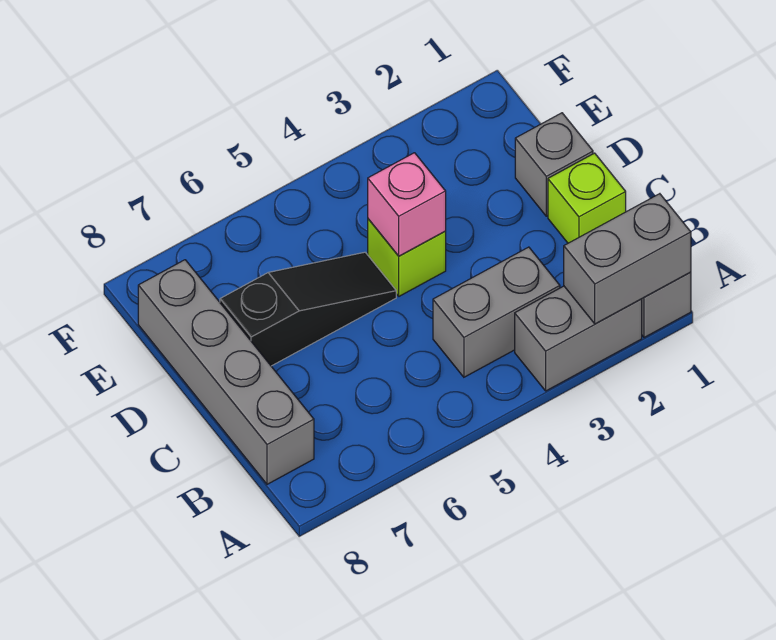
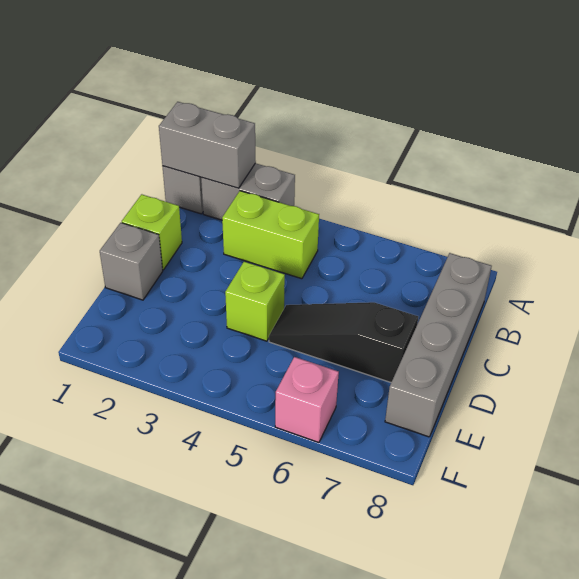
grey brick B3:B4 level 1 -> lime brick B3:B4 level 1
pink brick D4 level 2 -> pink brick F6 level 1

